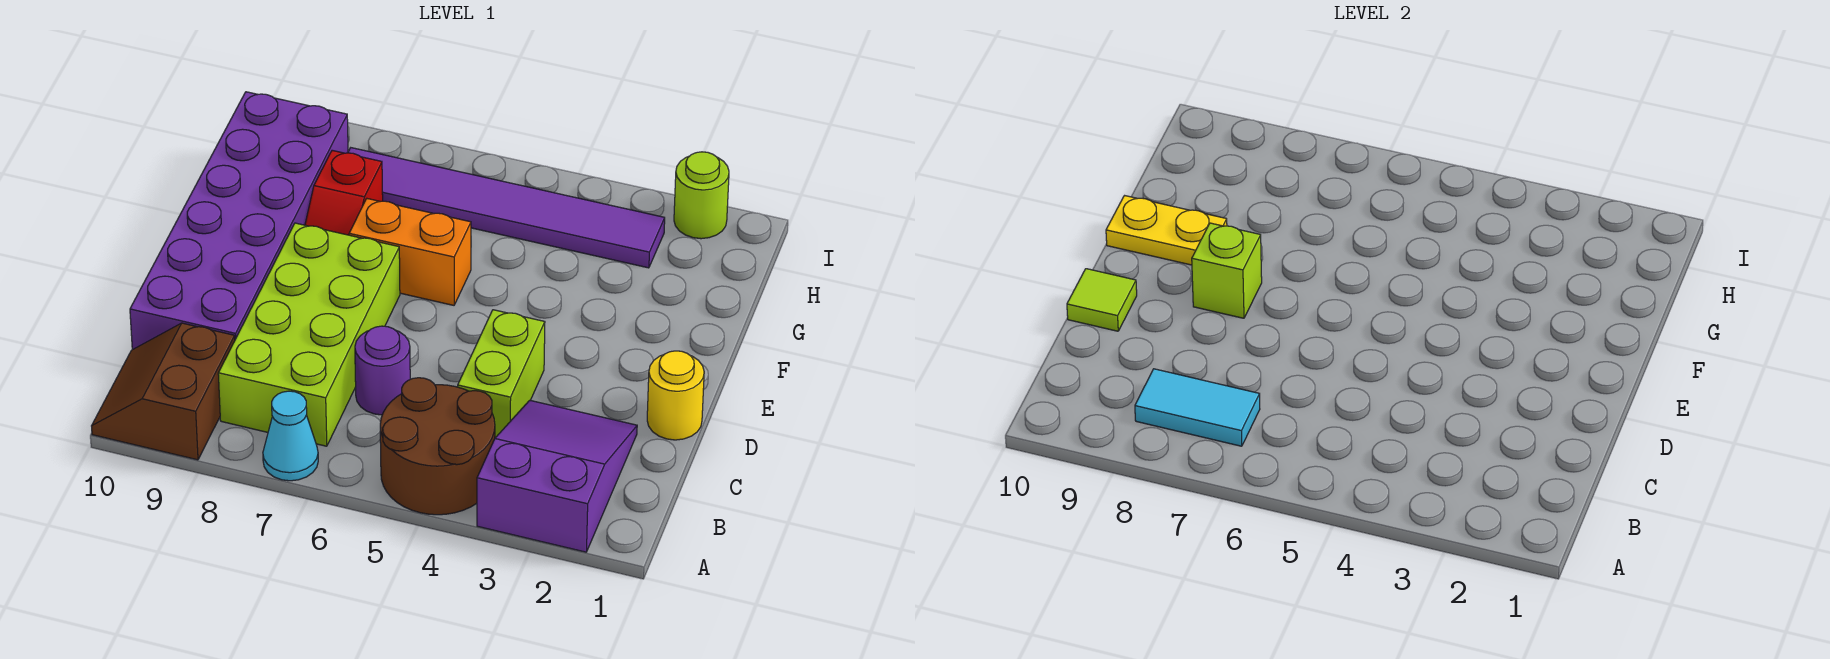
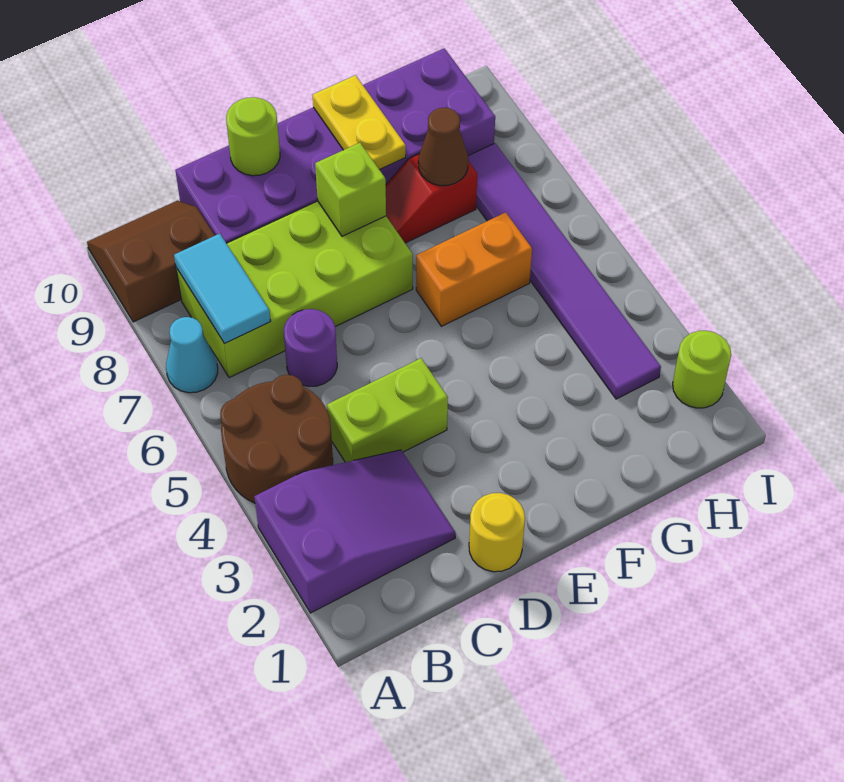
lime tile D10 level 2 -> lime round brick D10 level 2
orange brick F6:F7 level 1 -> orange brick F6:G6 level 1
none -> brown cone G8 level 2

